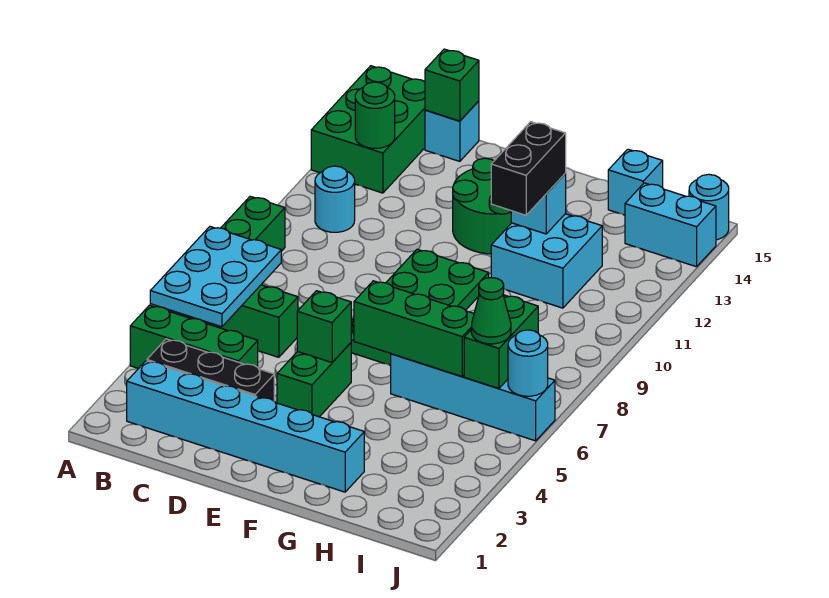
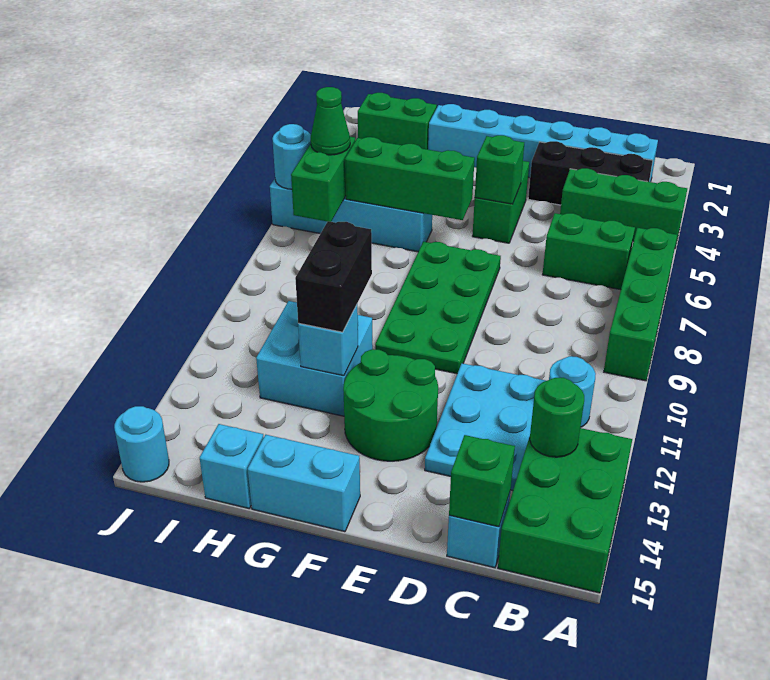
cyan plate A5:B7 level 2 -> cyan plate C11:D13 level 1
none -> green brick H2:I2 level 1
cyan brick I14:J14 level 1 -> cyan brick F15:G15 level 1

